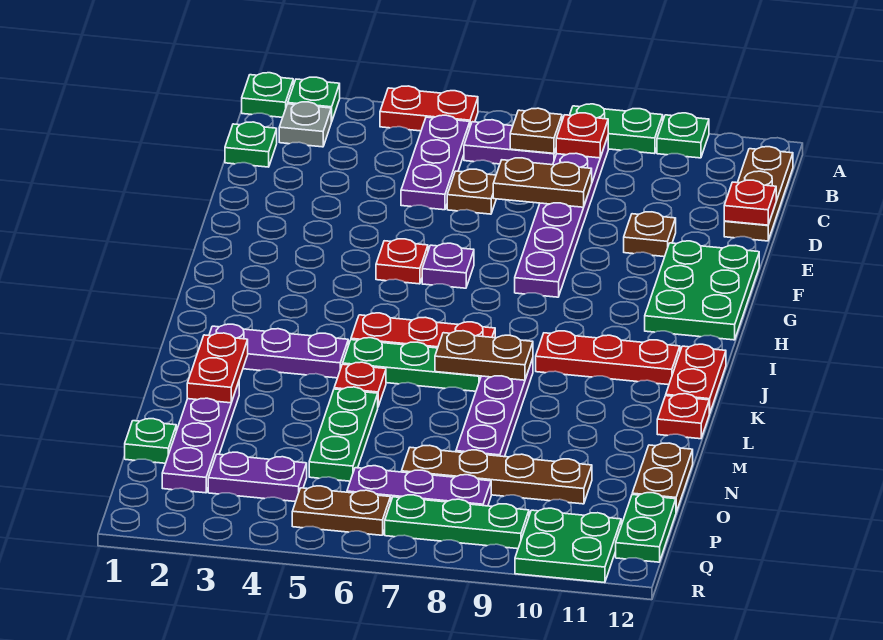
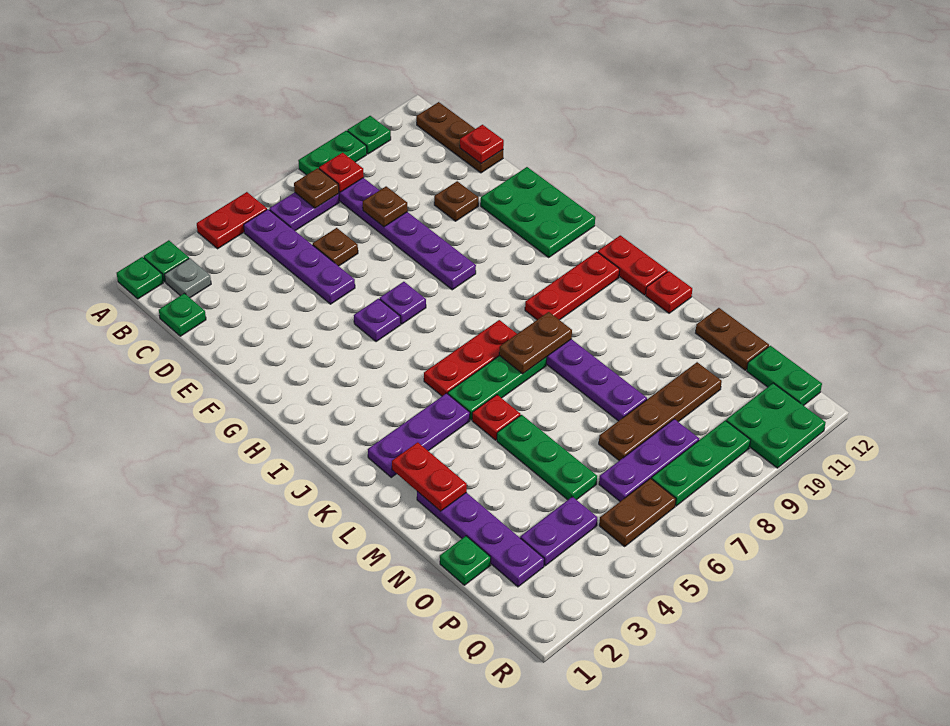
purple plate B5:D5 level 1 -> purple plate B5:E5 level 1
brown plate D7:D8 level 2 -> brown plate D8 level 2
red plate G5 level 1 -> purple plate G5 level 1

